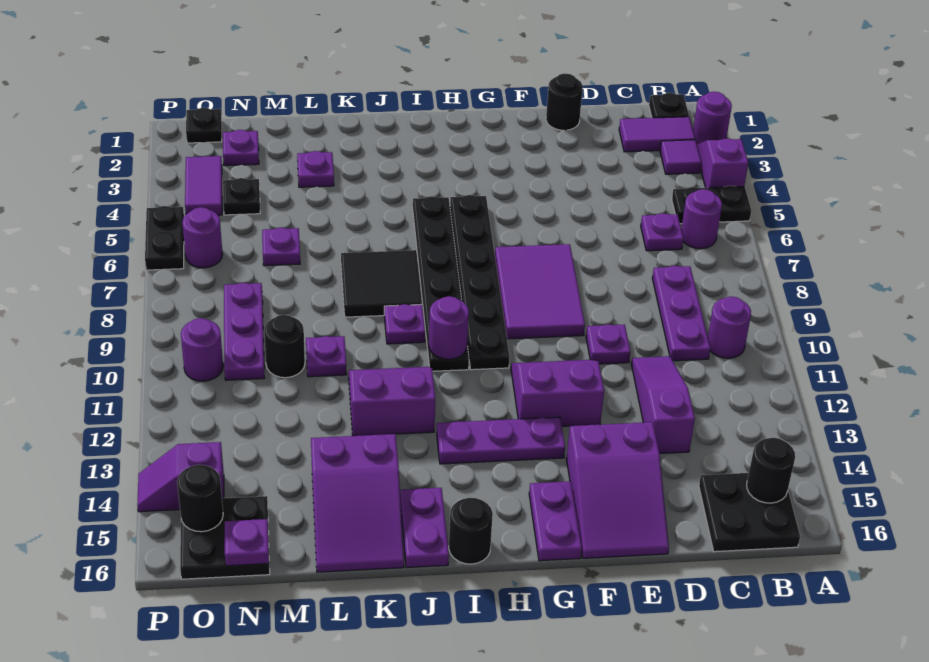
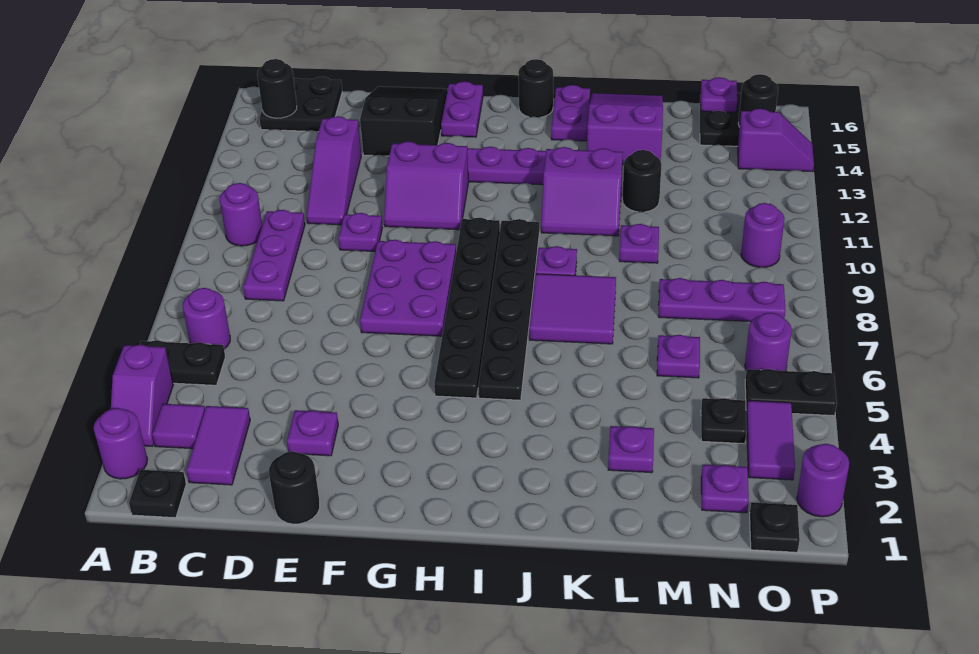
purple tile B2:C2 level 1 -> purple tile C2:C3 level 1
purple plate C6 level 1 -> purple plate E3 level 1
purple slope E14:F16 level 1 top 14 -> black slope E14:F16 level 1 top 14
purple tile F7:G9 level 1 -> purple plate F7:G9 level 1
purple round brick I10 level 2 -> purple round brick P2 level 1
black tile J7:K8 level 1 -> purple tile J7:K8 level 1
black round brick M10 level 1 -> black round brick L12 level 1
purple plate N8:N10 level 1 -> purple plate M8:O8 level 1
black plate P5:P6 level 1 -> black plate O5:P5 level 1

